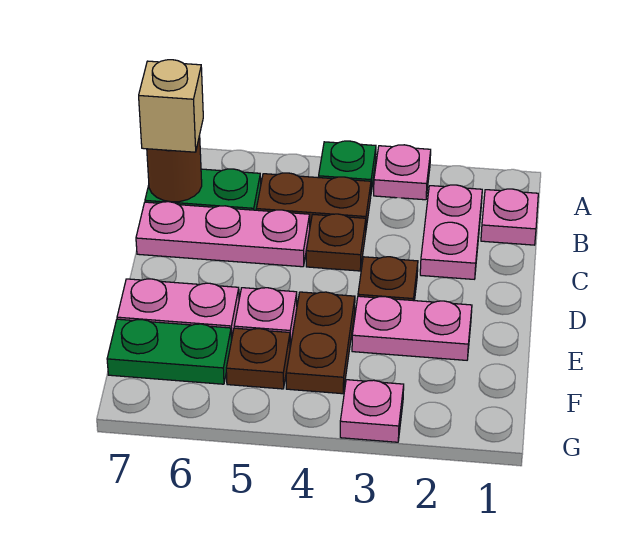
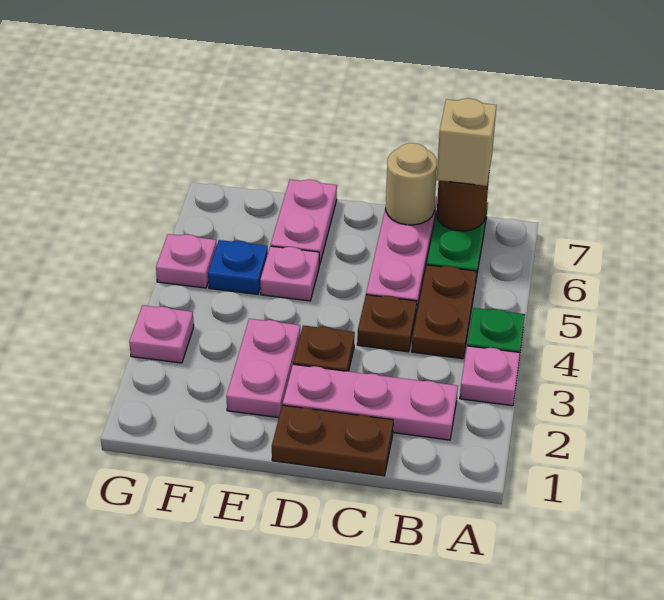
pink plate B1 level 1 -> pink plate G5 level 1
pink plate B2:C2 level 1 -> pink plate B2:D2 level 1
none -> tan round brick C7 level 2
brown plate E4:F4 level 1 -> brown plate C1:D1 level 1
brown plate F5 level 1 -> blue plate F5 level 1
green plate F6:F7 level 1 -> none

